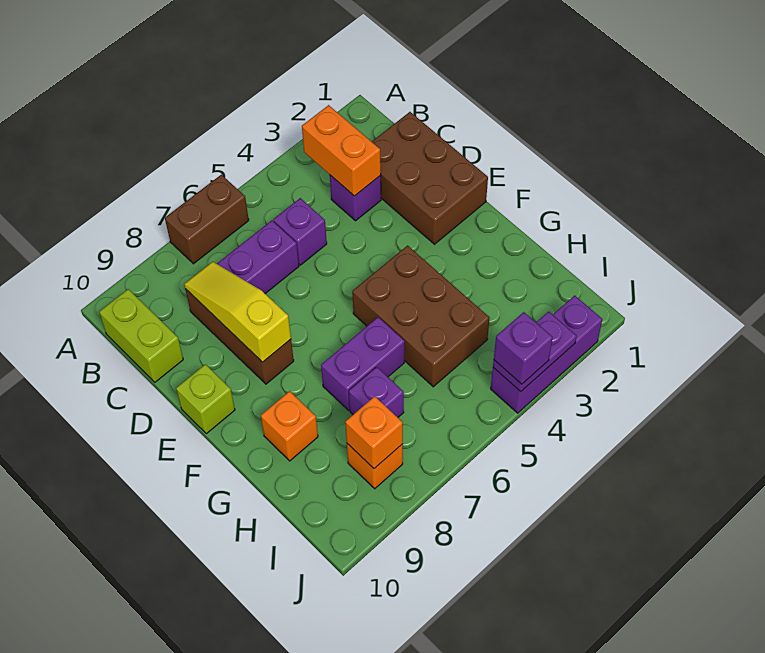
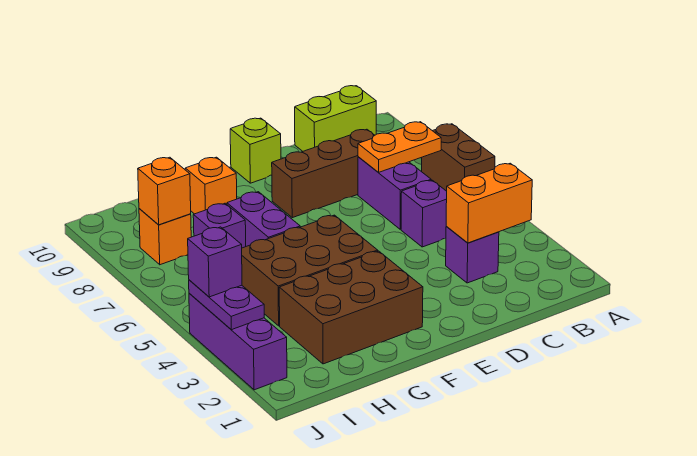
none -> orange plate B7:C7 level 2
brown brick C1:E2 level 1 -> brown brick F2:H3 level 1
yellow slope C8:E8 level 2 top E -> none

